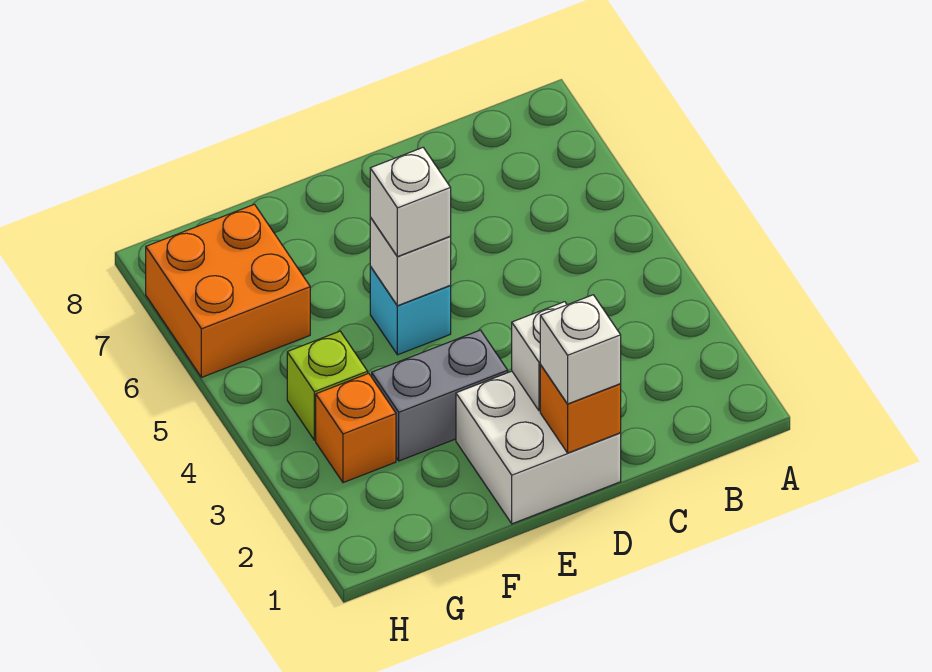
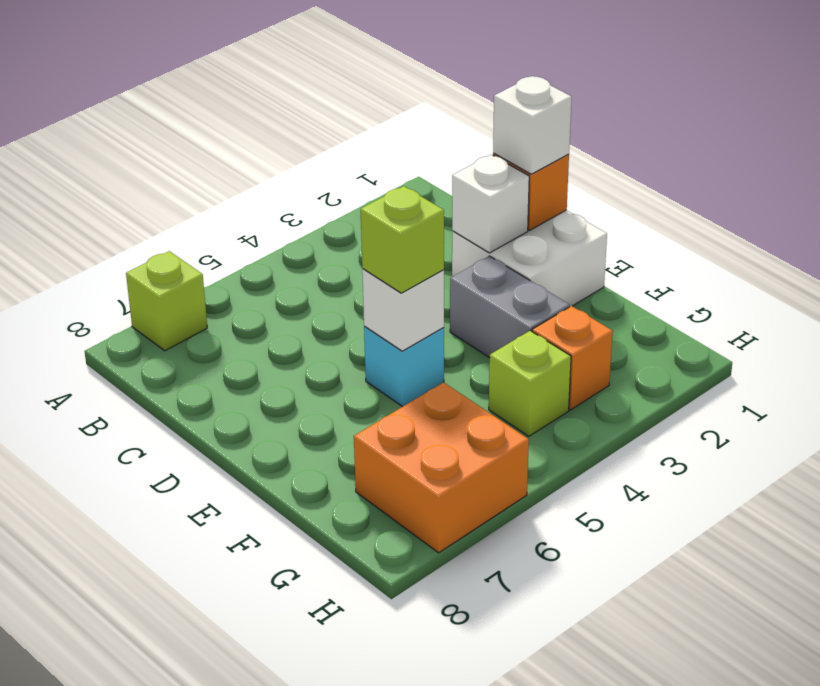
none -> lime brick A7 level 1
white brick E5 level 3 -> lime brick E5 level 3

